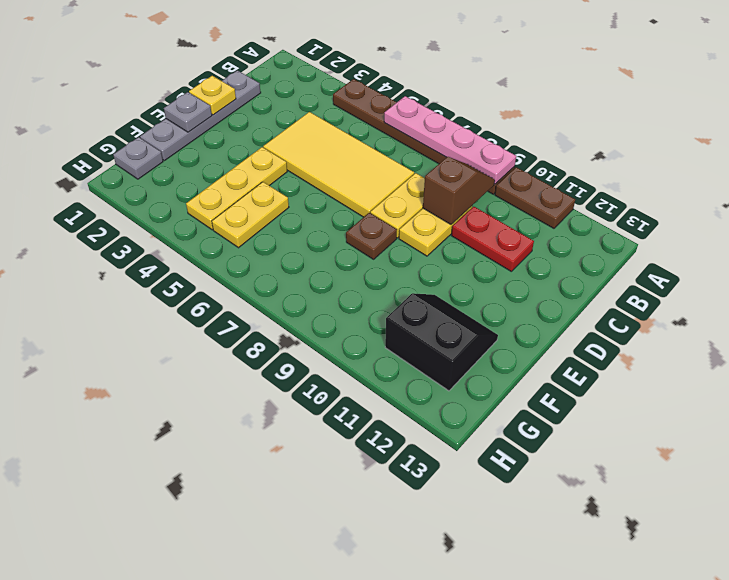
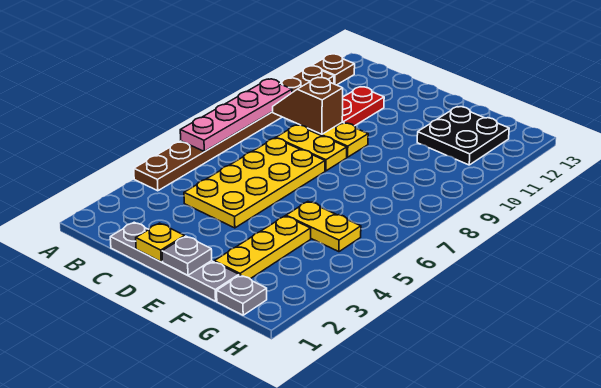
yellow tile C4:D7 level 1 -> yellow plate C4:D7 level 1
yellow plate E4:G4 level 1 -> yellow plate F2:F4 level 1
brown plate E8 level 1 -> brown plate A12 level 1
black slope F11:G12 level 1 top G -> black plate F11:G12 level 1

